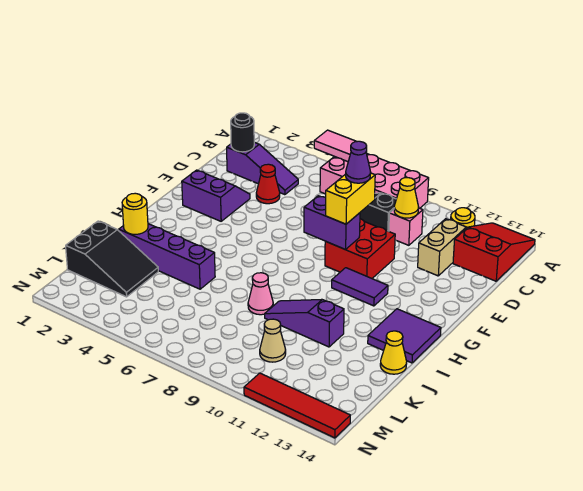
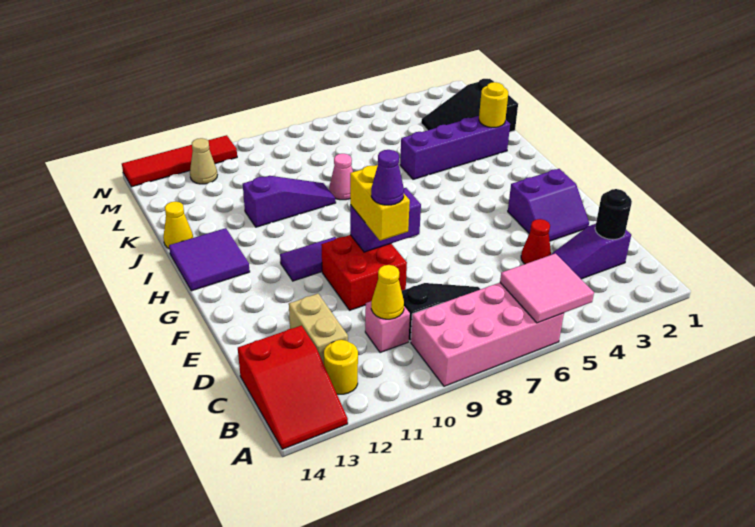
pink tile A5:A6 level 2 -> pink tile A5:B6 level 2
tan cone L10 level 1 -> tan cone M12 level 1

